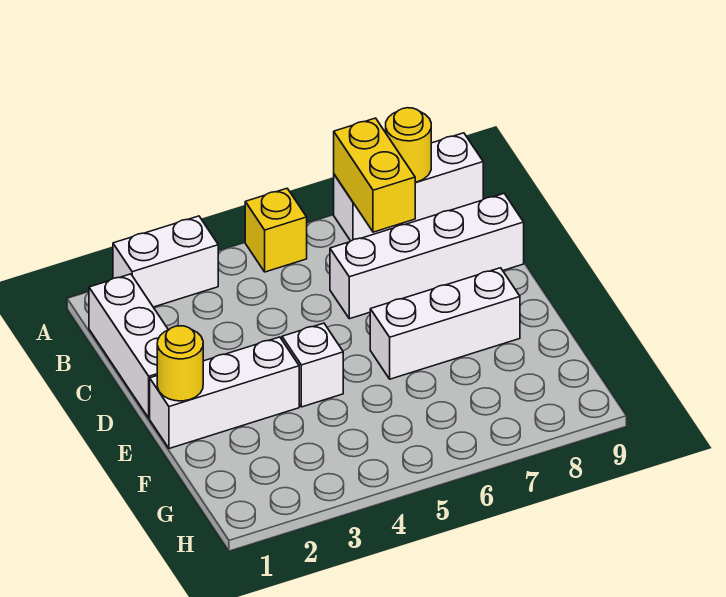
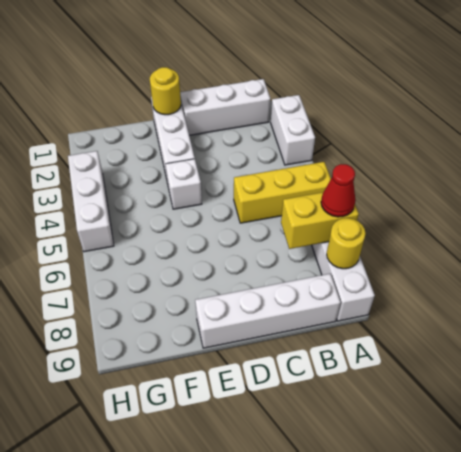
yellow brick A5 level 1 -> yellow brick A5:C5 level 1
none -> red cone A7 level 3
white brick C6:C9 level 1 -> white brick B9:E9 level 1
white brick E6:E8 level 1 -> white brick H3:H5 level 1

